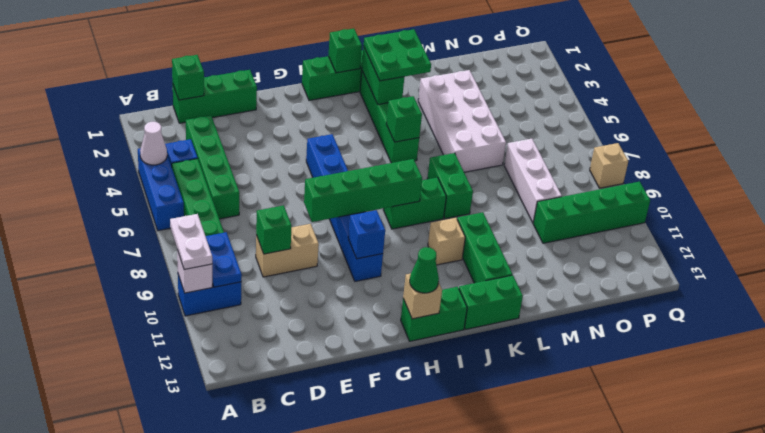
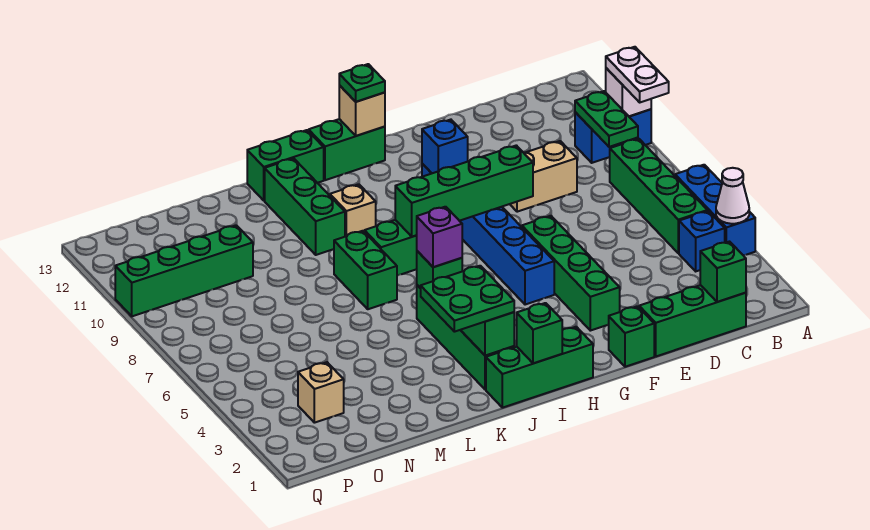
blue plate B9:B10 level 2 -> green plate B9:B10 level 2
green brick C3:C6 level 1 -> green brick F3:F6 level 1
green brick D9 level 2 -> green brick F1 level 1
green cone H13 level 3 -> green plate H13 level 3
none -> purple brick J5 level 3
white brick L3:M6 level 1 -> none
white brick N7:N9 level 1 -> none
tan brick Q8 level 1 -> tan brick O3 level 1

